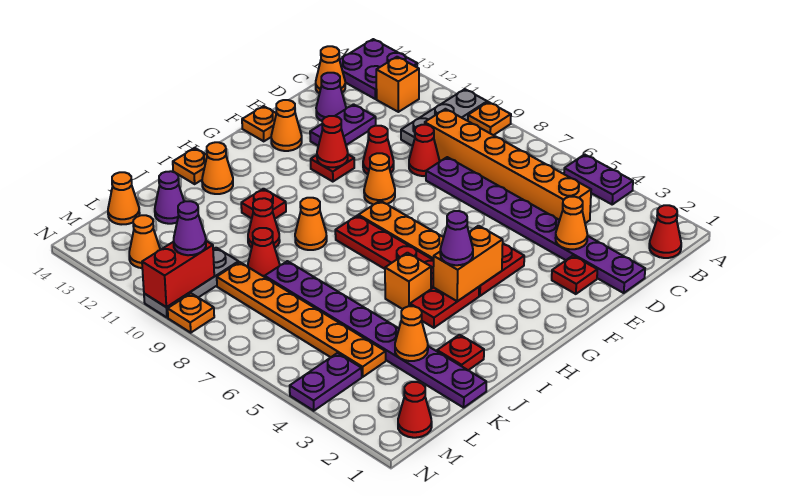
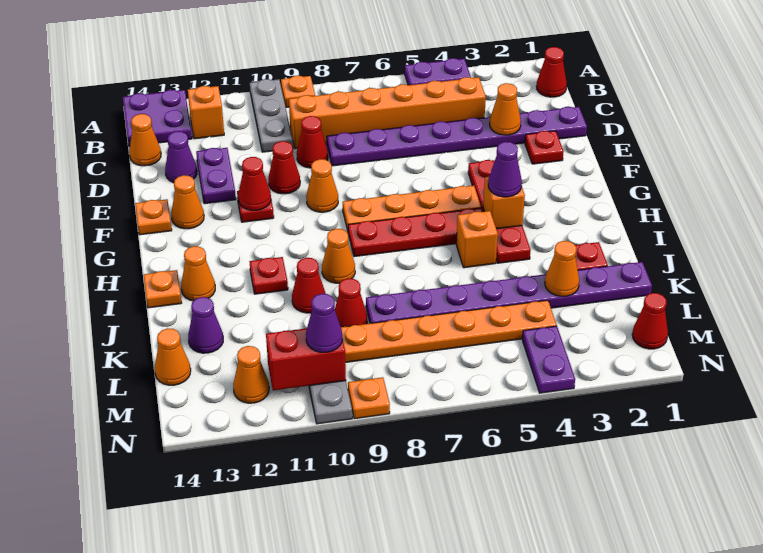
orange brick G4:H4 level 2 -> orange brick H4 level 2
red brick M10:N10 level 2 -> red brick M10:M11 level 2

